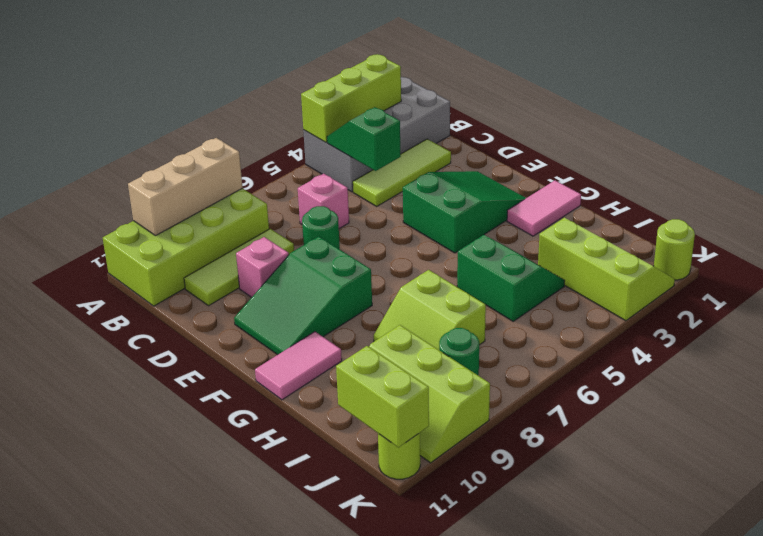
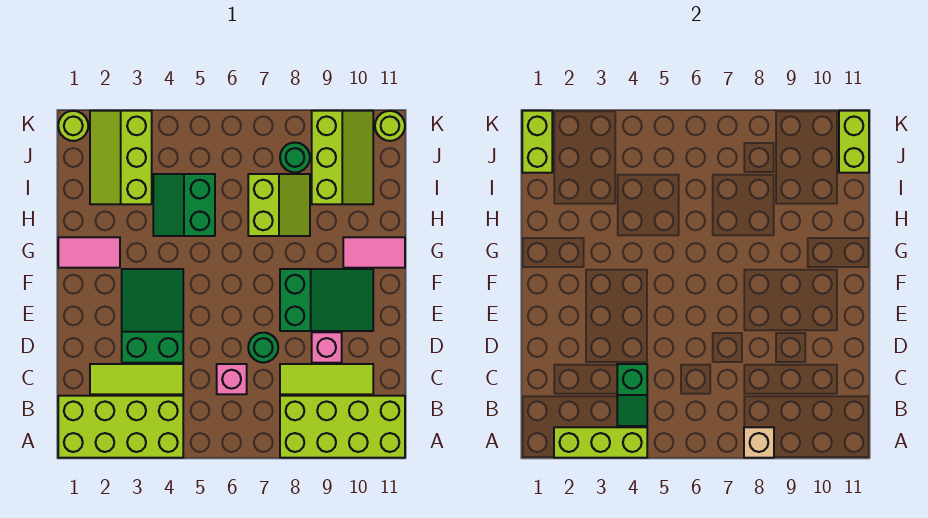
grey brick A1:B4 level 1 -> lime brick A1:B4 level 1
tan brick A8:A10 level 2 -> tan brick A8 level 2
green slope E2:F4 level 1 top 4 -> green slope D3:F4 level 1 top D
none -> lime brick J1:K1 level 2

